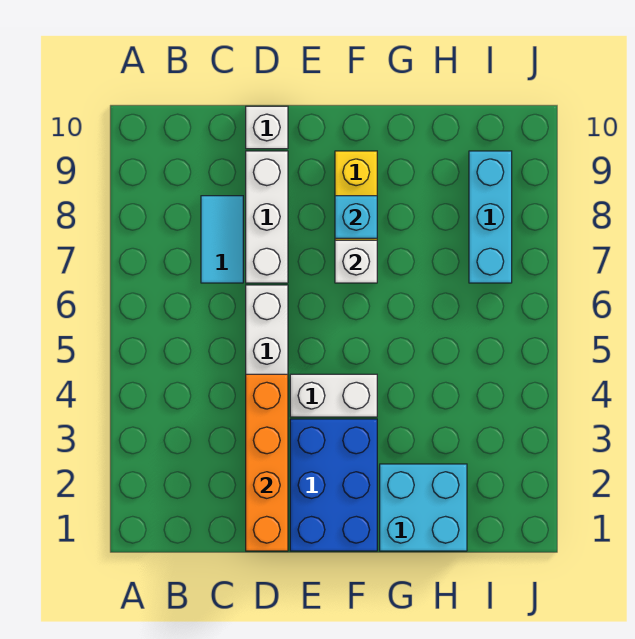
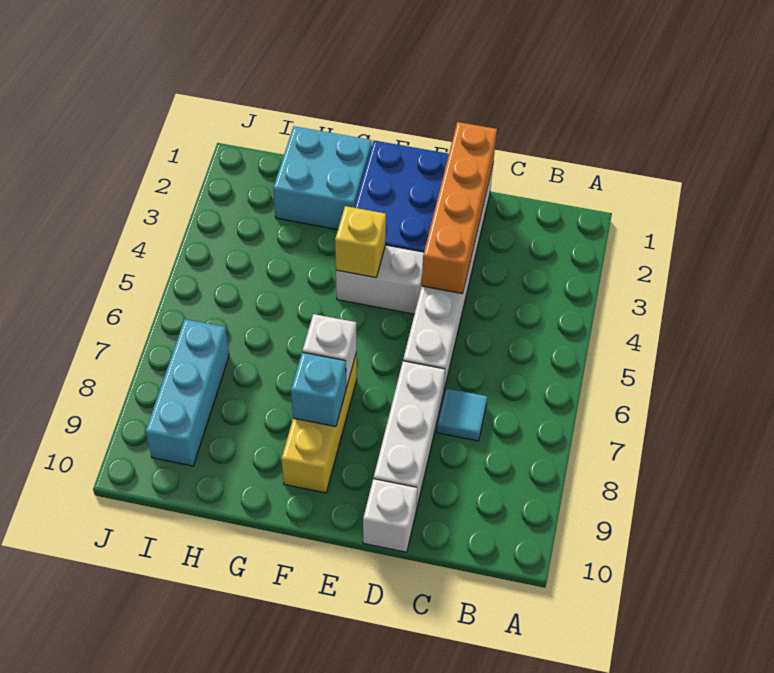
cyan tile C7:C8 level 1 -> cyan tile C7 level 1
none -> yellow brick F4 level 2

